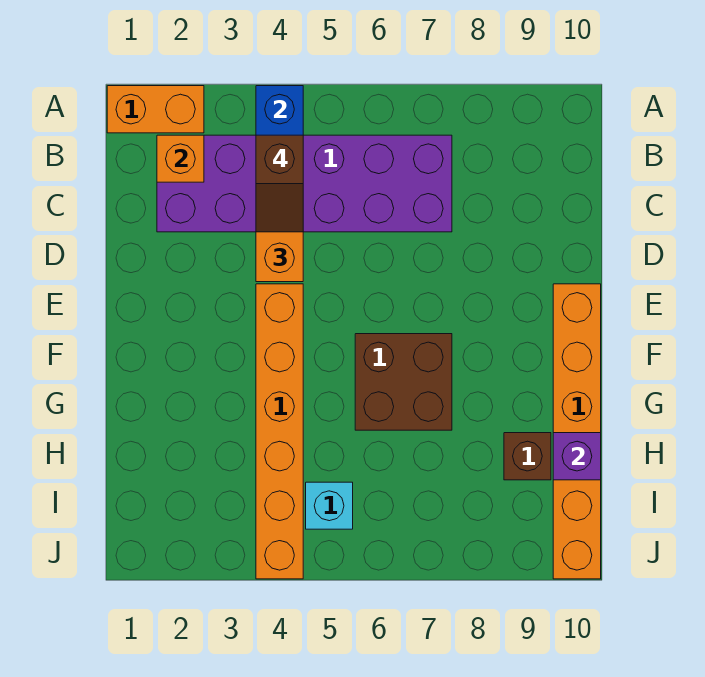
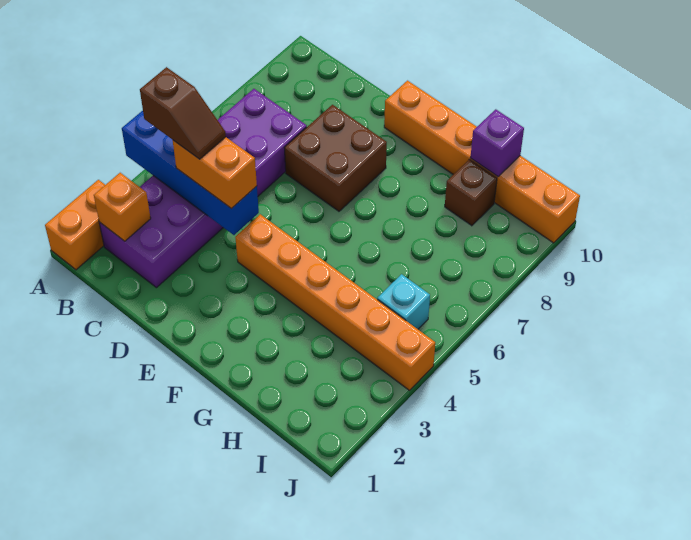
brown brick F6:G7 level 1 -> brown brick D7:E8 level 1

